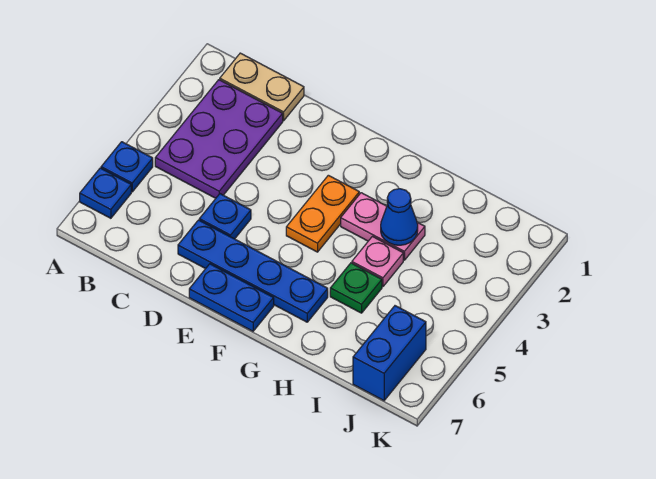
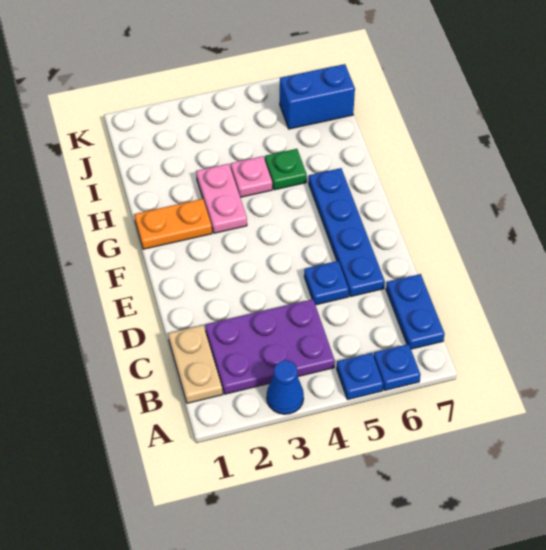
blue plate E7:F7 level 1 -> blue plate B7:C7 level 1
orange plate F3:F4 level 1 -> orange plate G1:G2 level 1
blue cone H3 level 2 -> blue cone A3 level 1

